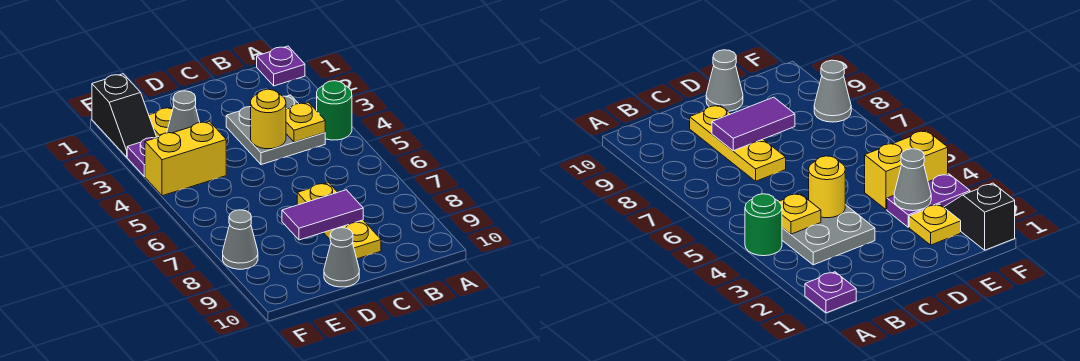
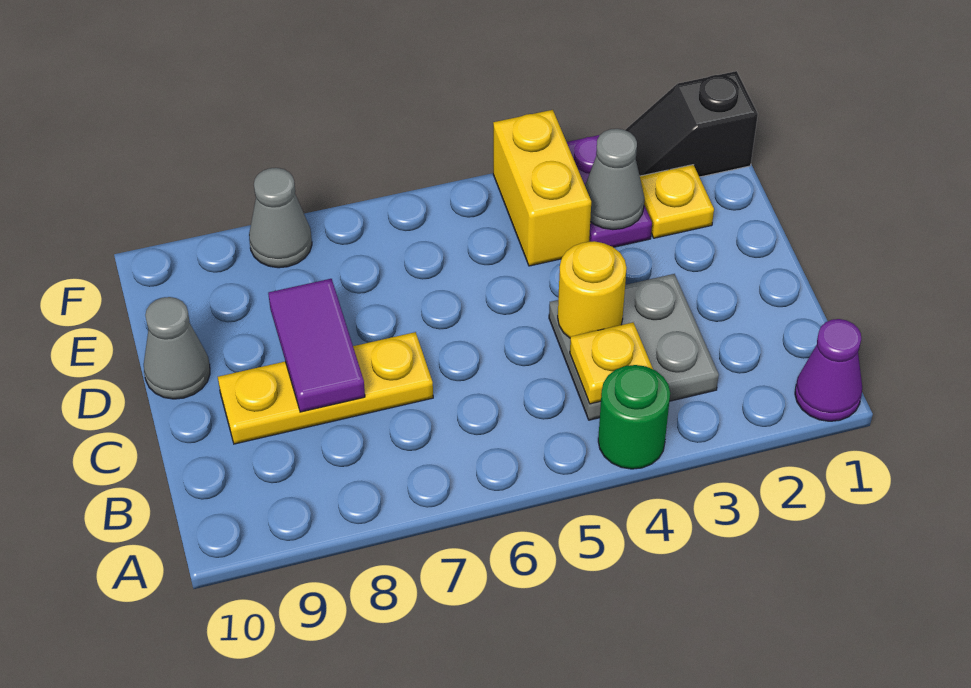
purple plate A1 level 1 -> purple cone A1 level 1

